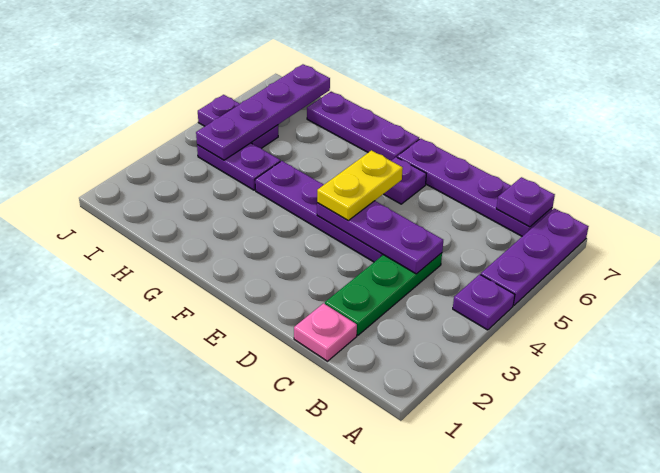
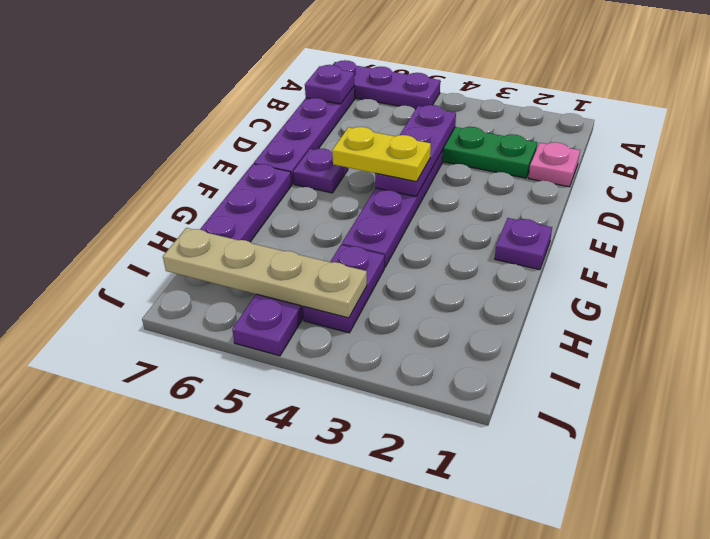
purple plate A4 level 1 -> purple plate F1 level 1
purple plate I4:I7 level 2 -> tan plate I4:I7 level 2

